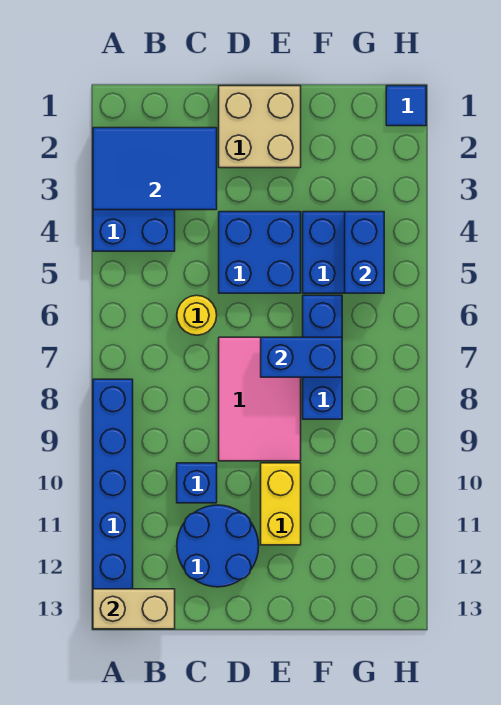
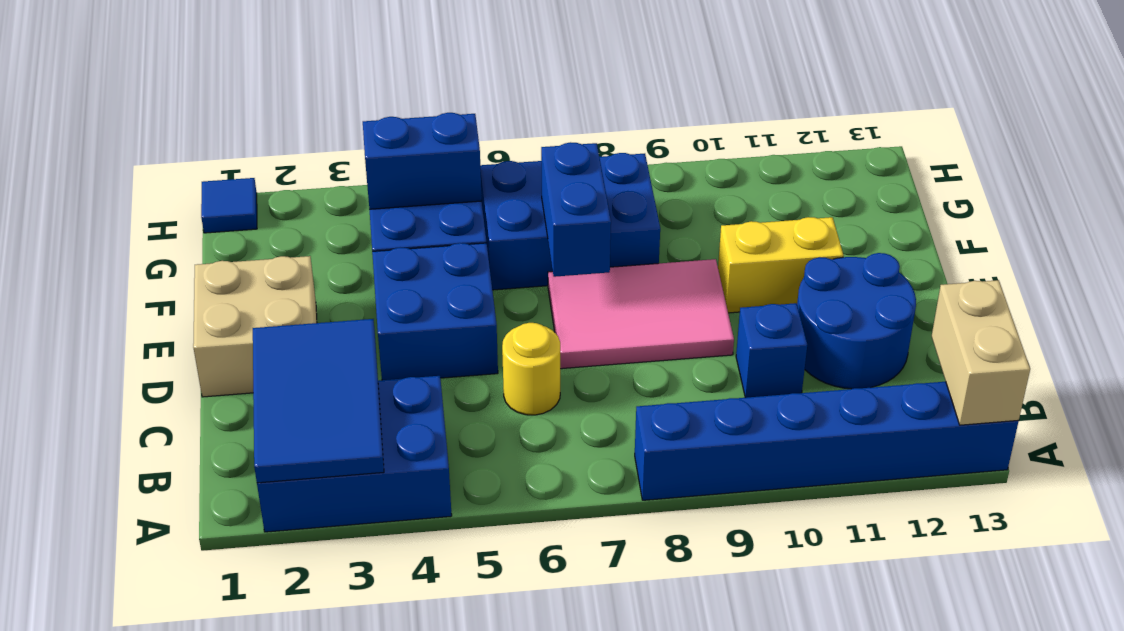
blue brick F6:F8 level 1 -> blue brick F6:G8 level 1

